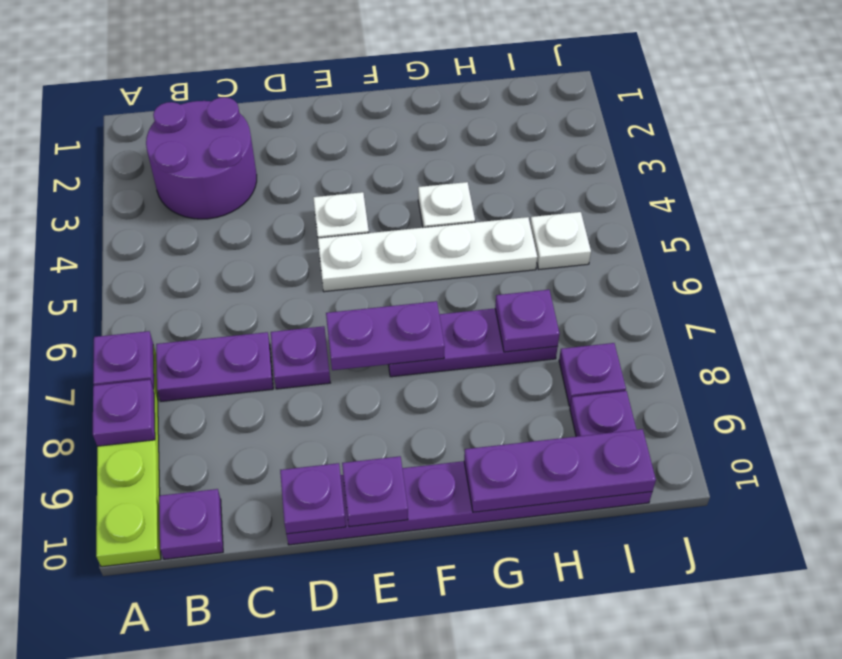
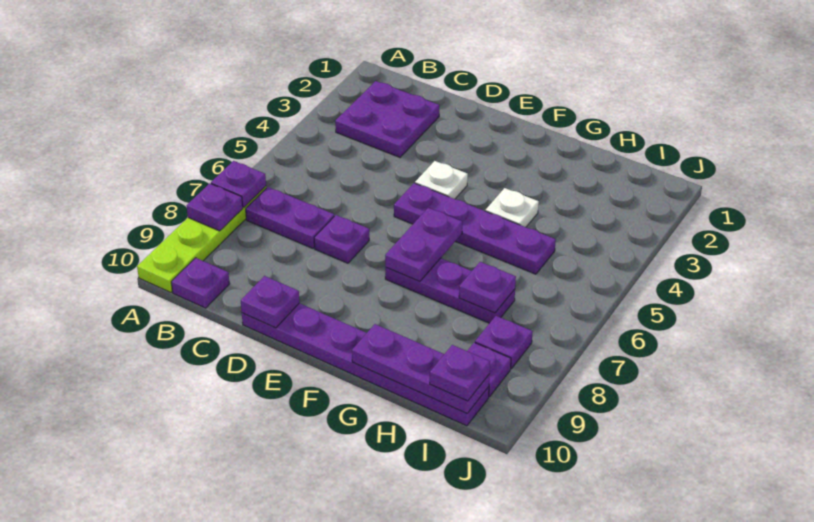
purple round brick B2:C3 level 1 -> purple plate B2:C3 level 1
white plate E5:H5 level 1 -> purple plate E5:H5 level 1
purple plate E7:F7 level 2 -> purple plate F6:F7 level 2
purple plate E10 level 2 -> purple plate I10 level 3
white plate I5 level 1 -> none

